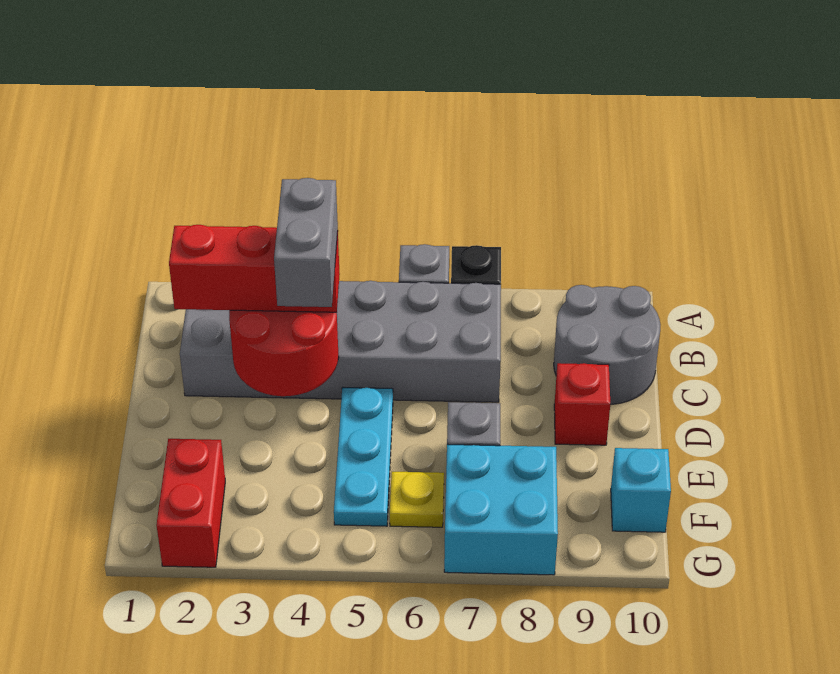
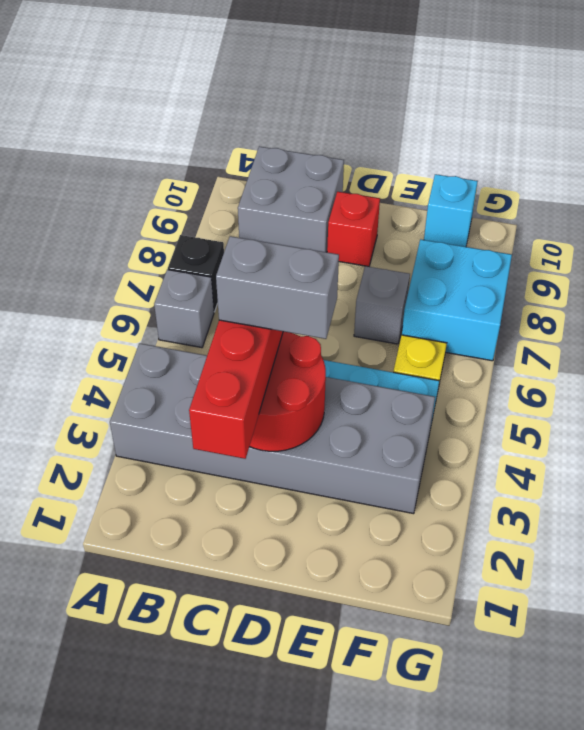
grey brick B2:C7 level 1 -> grey brick A3:F4 level 1
grey round brick B9:C10 level 1 -> grey brick B9:C10 level 1
red brick F2:G2 level 1 -> none

